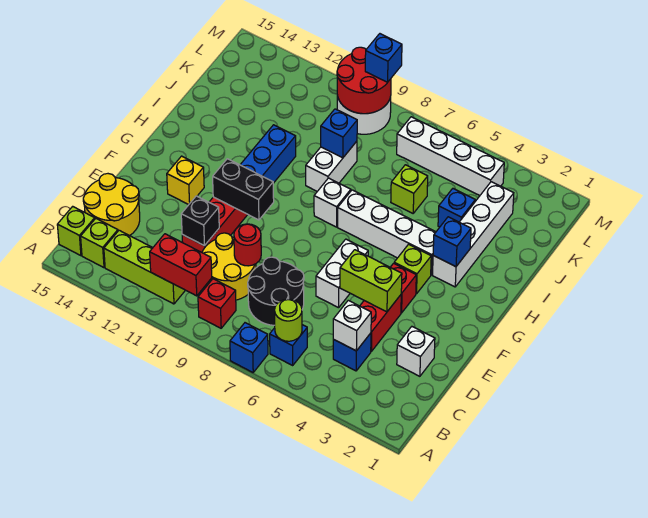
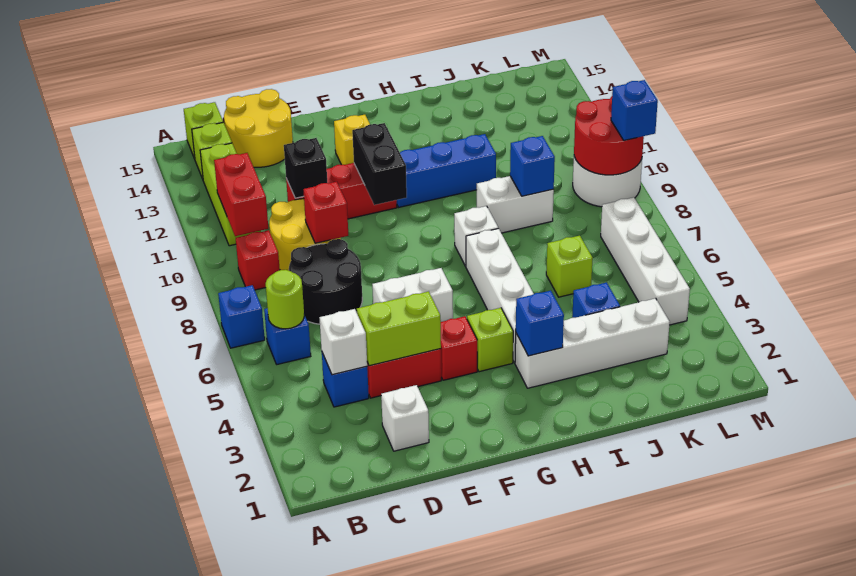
red round brick D9 level 2 -> red brick D9 level 2
lime brick E4:E5 level 2 -> lime brick D4:E4 level 2

